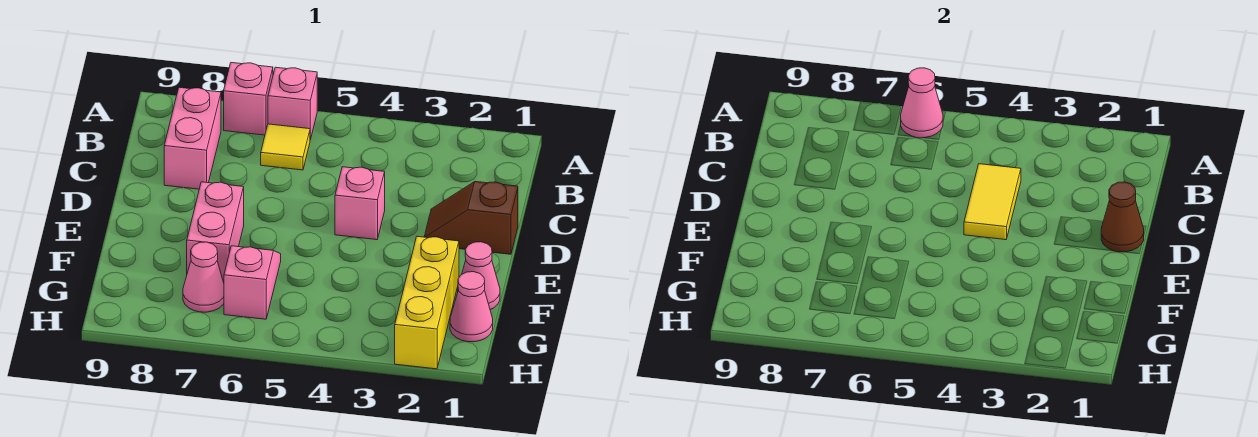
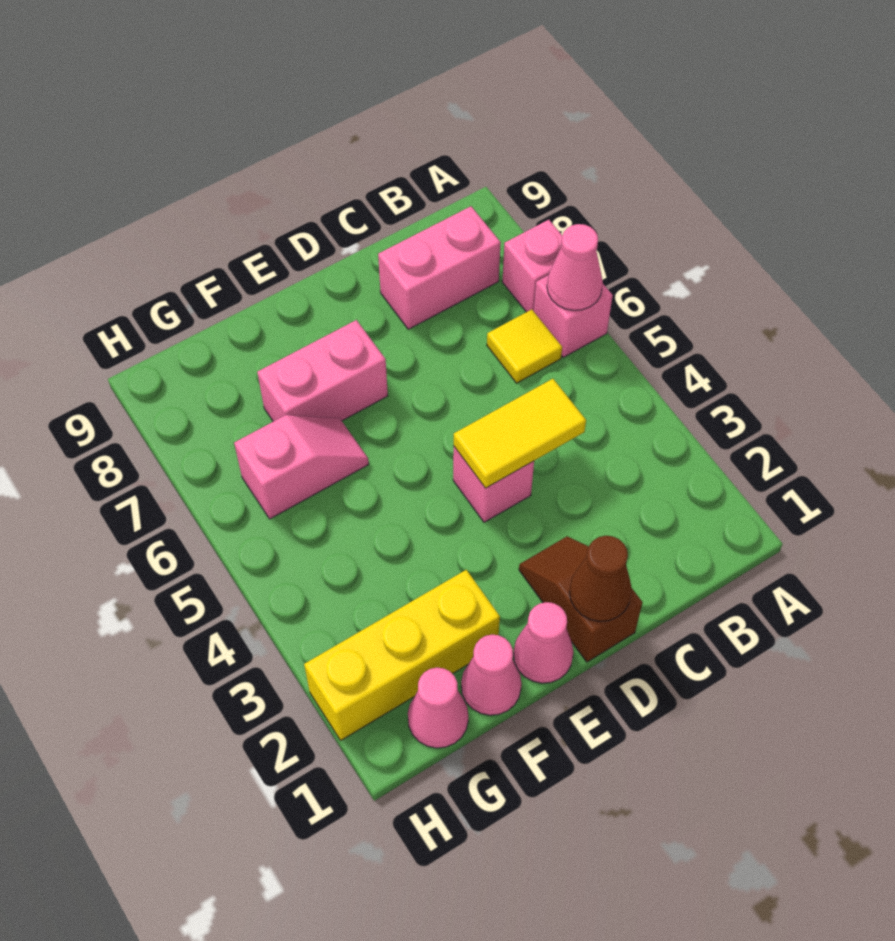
pink cone G7 level 1 -> pink cone E1 level 1

